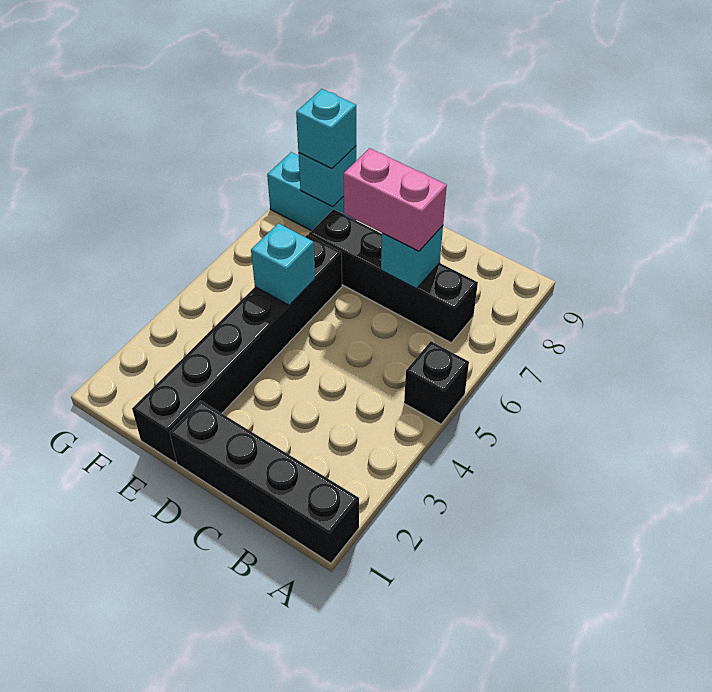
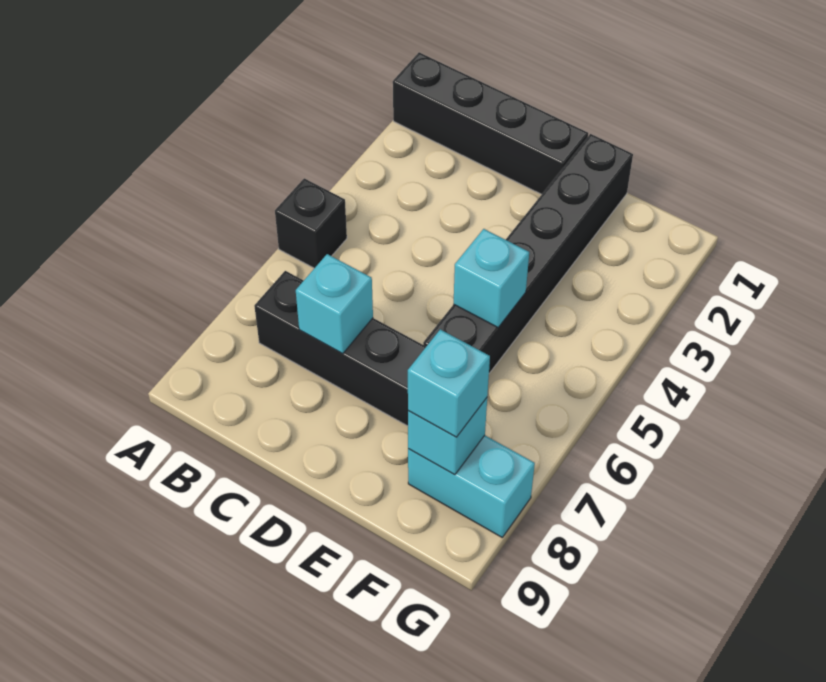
pink brick C7:D7 level 3 -> none

